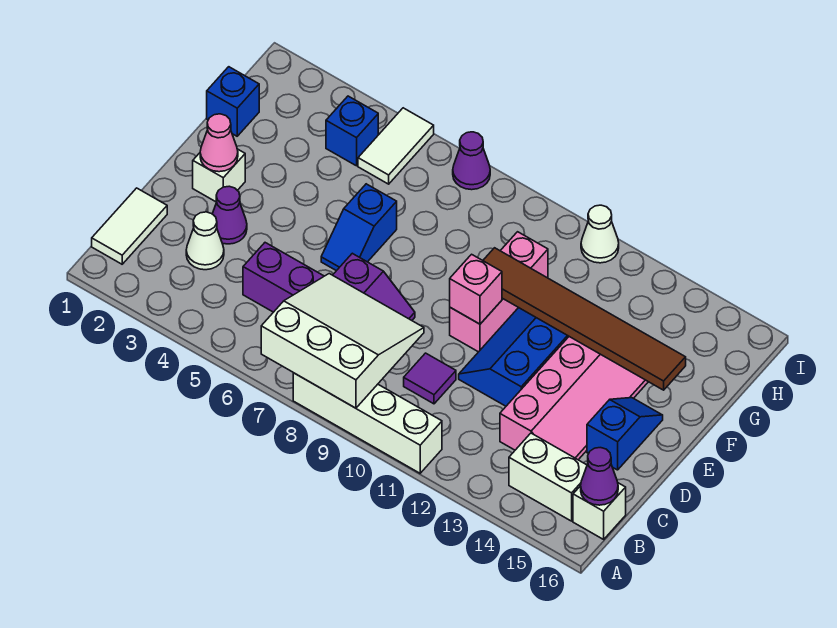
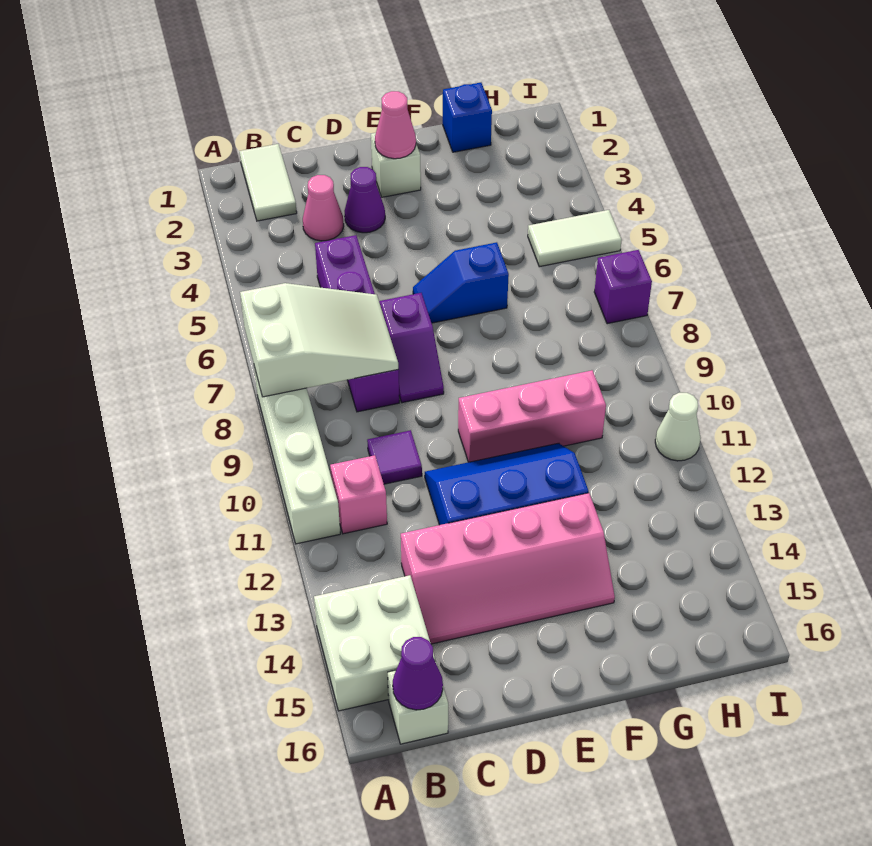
white slope A7:C9 level 2 top A -> white slope A7:C8 level 2 top A
white tile B1:C1 level 1 -> white tile B1:B2 level 1
white brick B14:B15 level 1 -> white brick A14:B15 level 1
white cone C3 level 1 -> pink cone C3 level 1
blue slope D15:E15 level 1 top D -> none
pink brick E10 level 2 -> pink brick B11 level 1
brown tile F10:F15 level 2 -> none
blue brick H4 level 1 -> none
purple cone I7 level 1 -> purple brick I7 level 1

